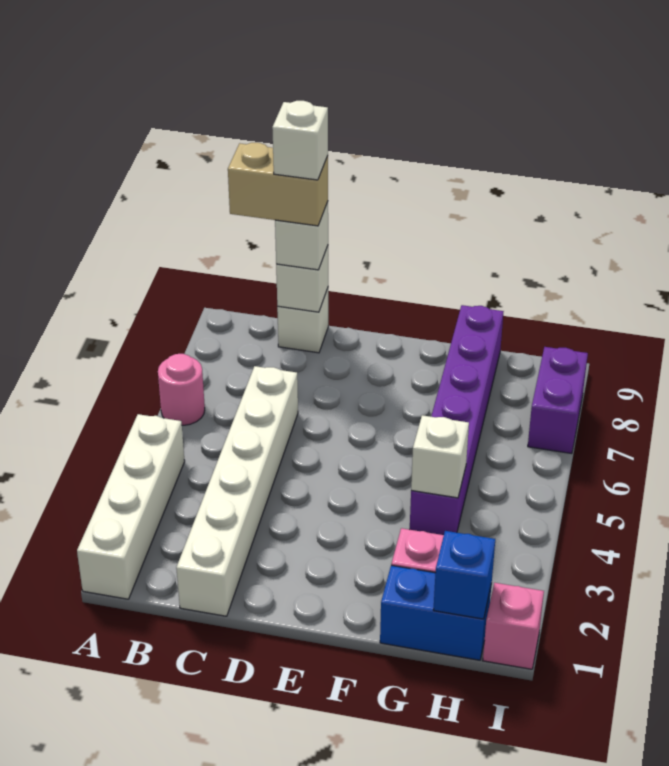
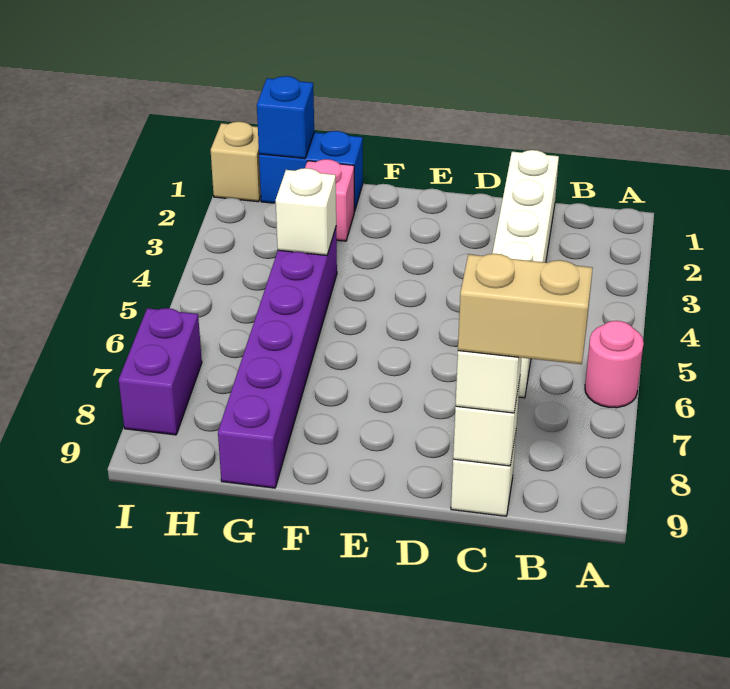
white brick A1:A4 level 1 -> none
white brick C9 level 5 -> none
pink brick I1 level 1 -> tan brick I1 level 1

